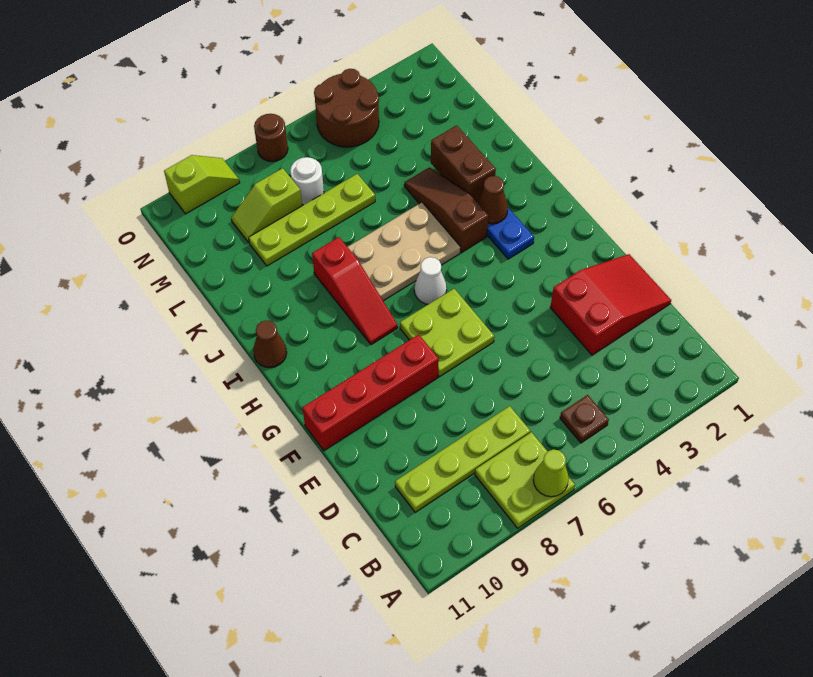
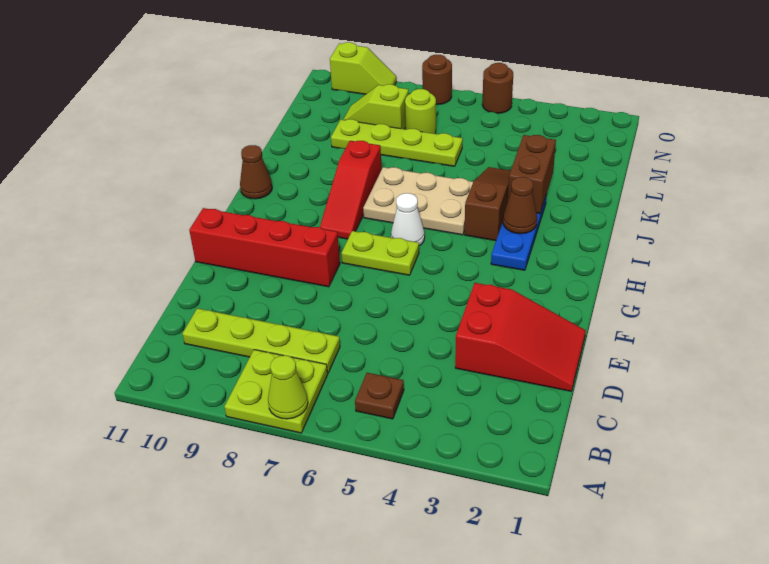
lime plate F6:G7 level 1 -> lime plate G6:G7 level 1
white round brick M7 level 1 -> lime round brick M7 level 1
brown round brick N4:O5 level 1 -> brown round brick O5 level 1

